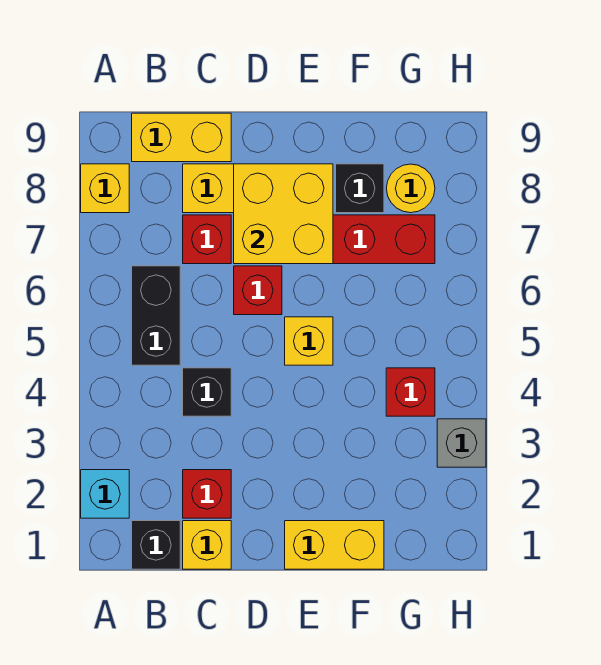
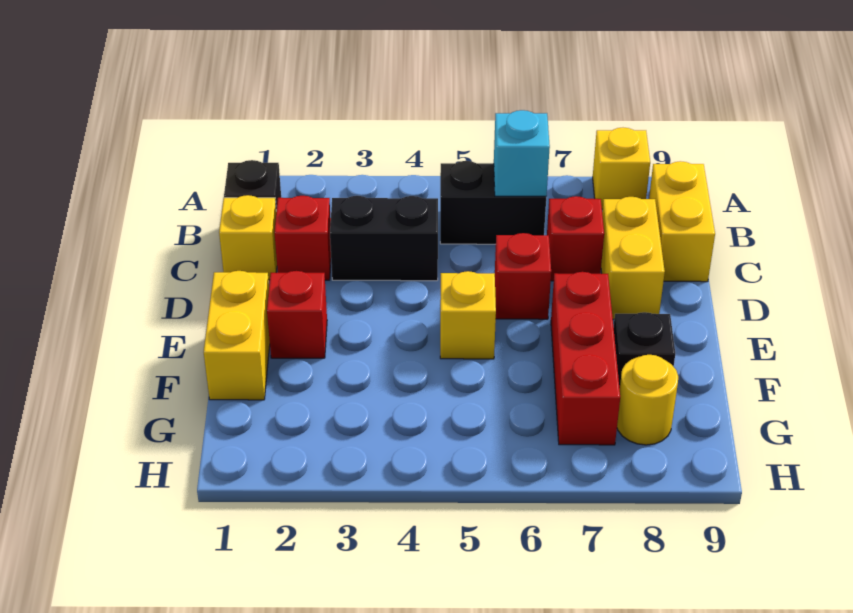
cyan brick A2 level 1 -> cyan brick B6 level 2
black brick C4 level 1 -> black brick C3:C4 level 1
yellow brick D7:E8 level 2 -> none
red brick G4 level 1 -> red brick E2 level 1
grey brick H3 level 1 -> none

